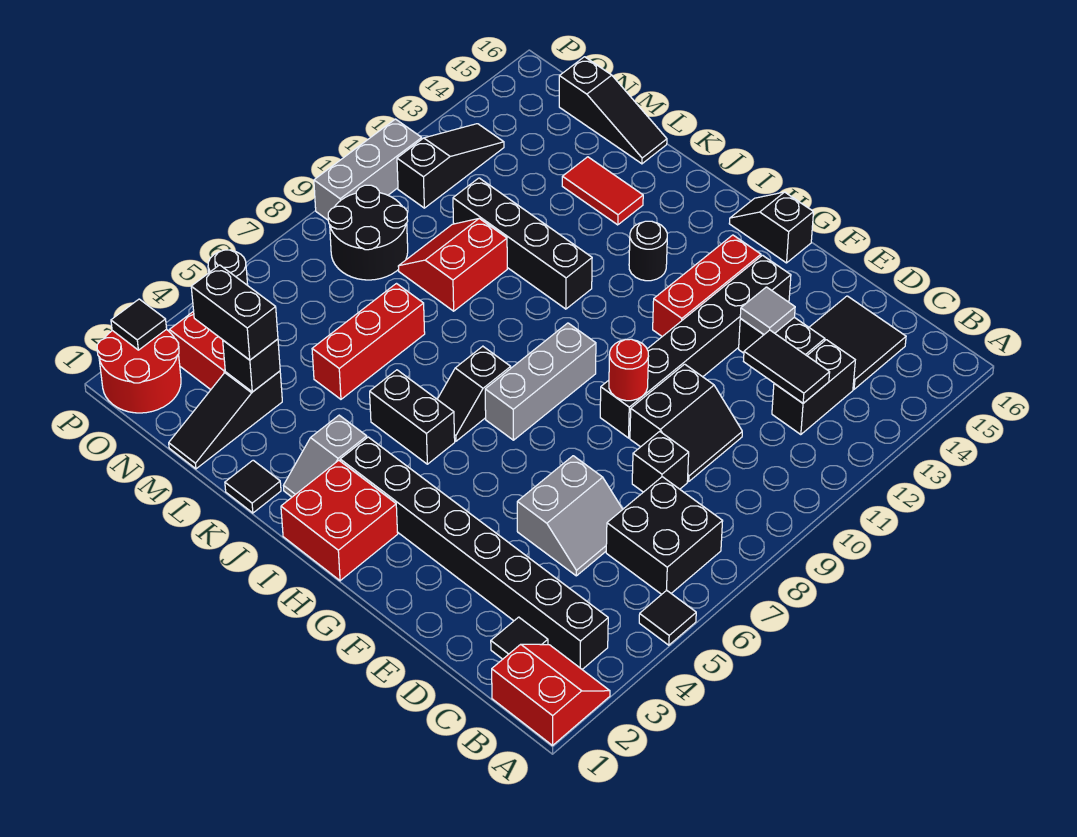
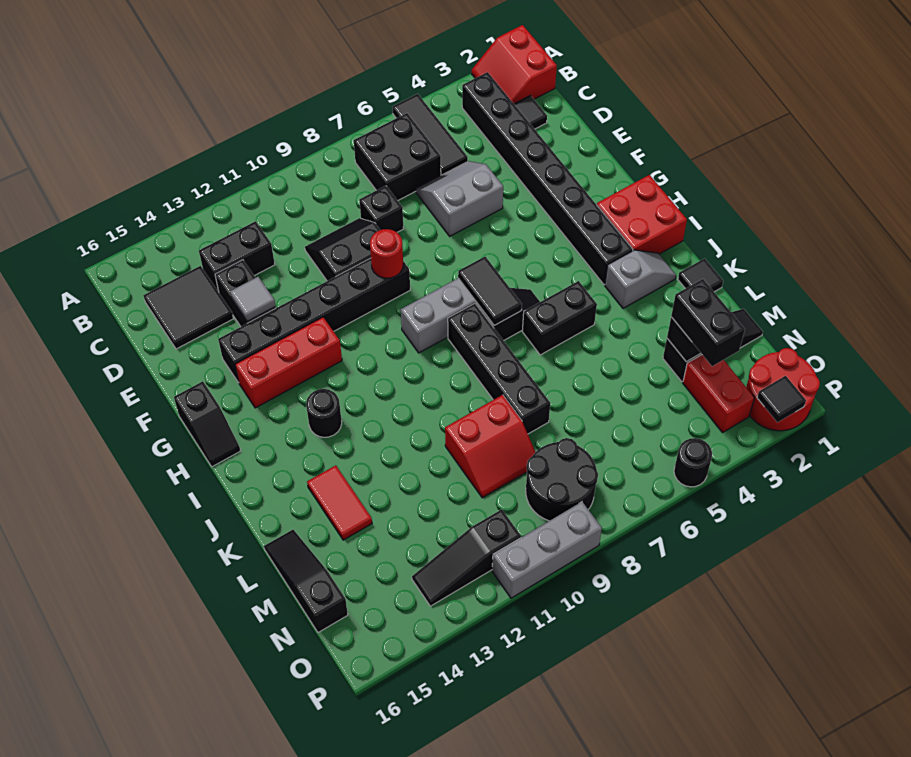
black tile A5 level 1 -> black tile A5:C5 level 1
black tile C12:D12 level 2 -> black tile H7:I7 level 2
black brick I5:J5 level 1 -> black brick J5:J6 level 1
black brick J11:M11 level 1 -> black brick I8:L8 level 1
red brick L5:L7 level 1 -> none

